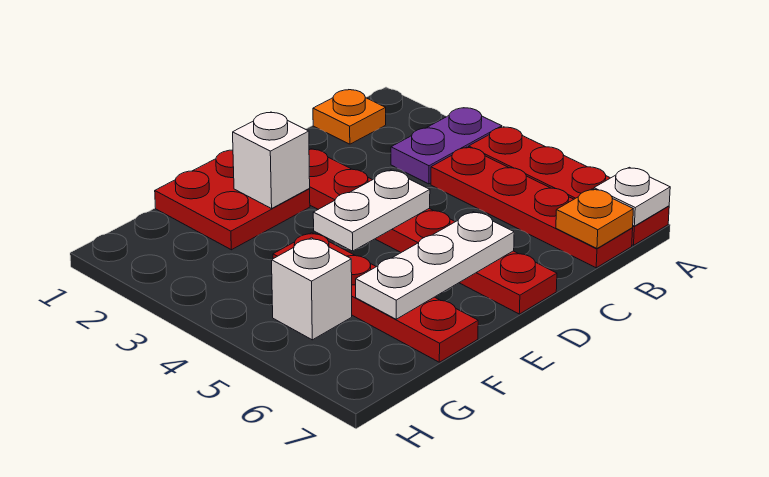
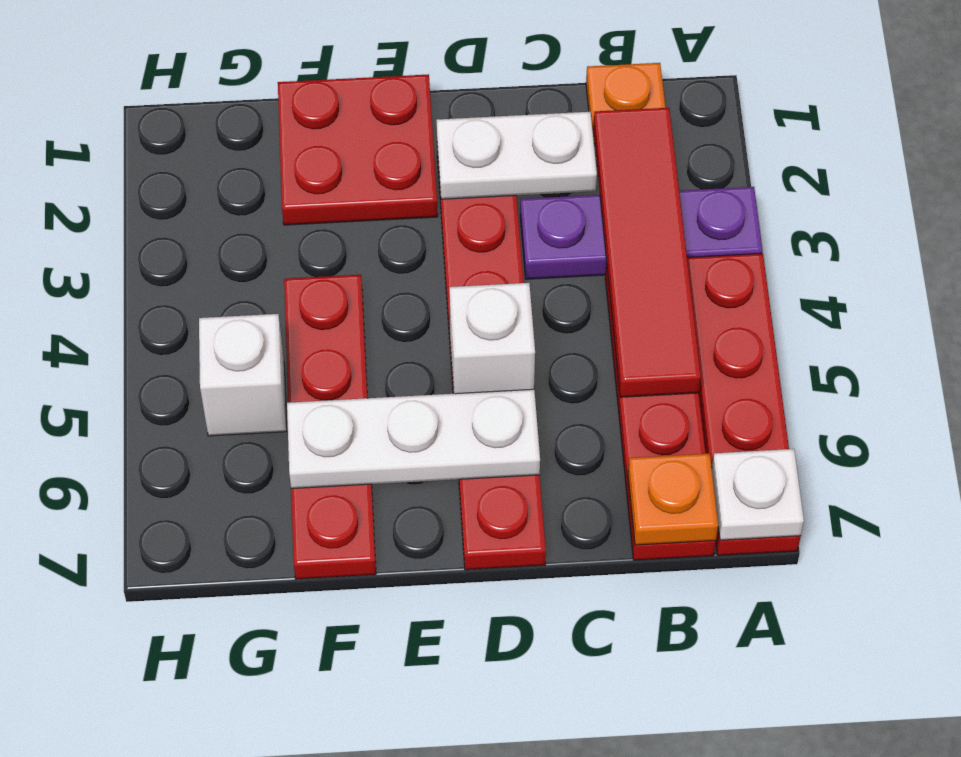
purple plate A3:B3 level 1 -> purple plate A3:C3 level 1
none -> red tile B2:B5 level 2
white plate D4:E4 level 2 -> white plate C2:D2 level 2
white brick E2 level 2 -> white brick D5 level 2

